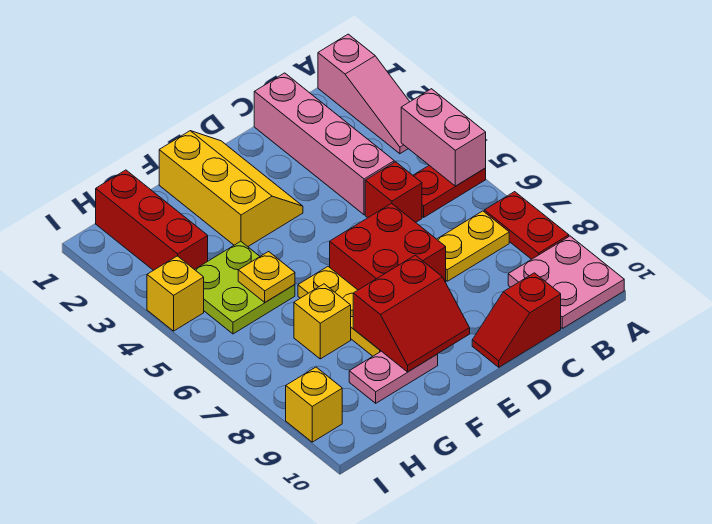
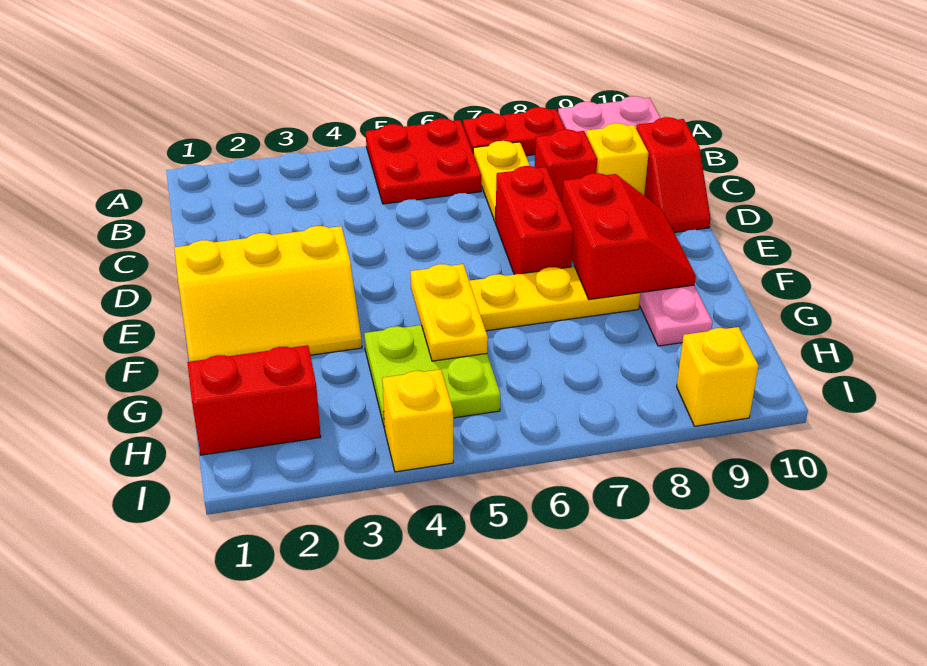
pink slope A1:A3 level 1 top 1 -> none
pink brick A4:A5 level 2 -> none
red plate A5:B5 level 1 -> red plate A5:B6 level 1
pink brick C1:C4 level 1 -> none
red brick C5 level 1 -> red brick C8 level 1
red brick D6:E7 level 1 -> red brick D7:E7 level 1
yellow slope E1:F3 level 1 top F -> yellow slope E1:F3 level 1 top E
yellow plate G5 level 2 -> yellow plate F5:G5 level 2
yellow brick G7 level 1 -> yellow brick C9 level 1
red brick H1:H3 level 1 -> red brick H1:H2 level 1

